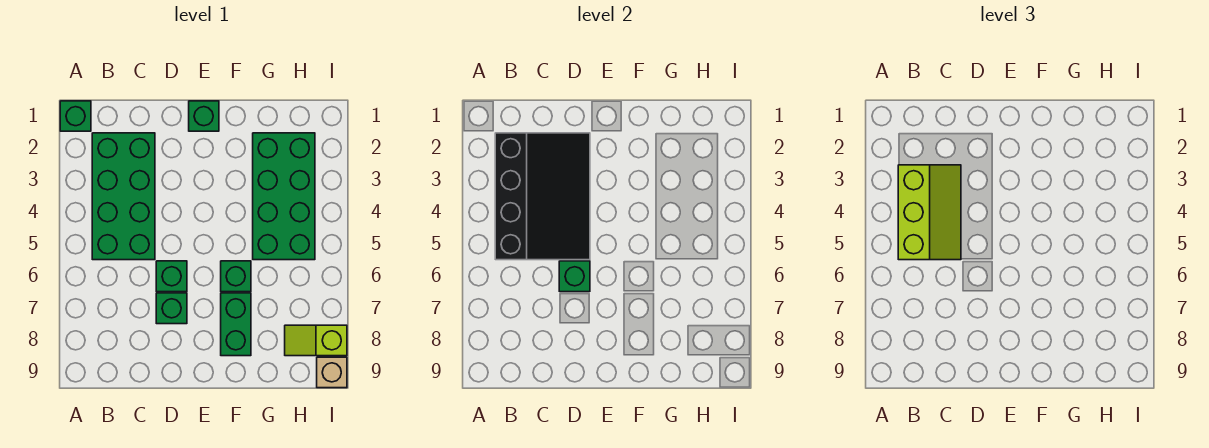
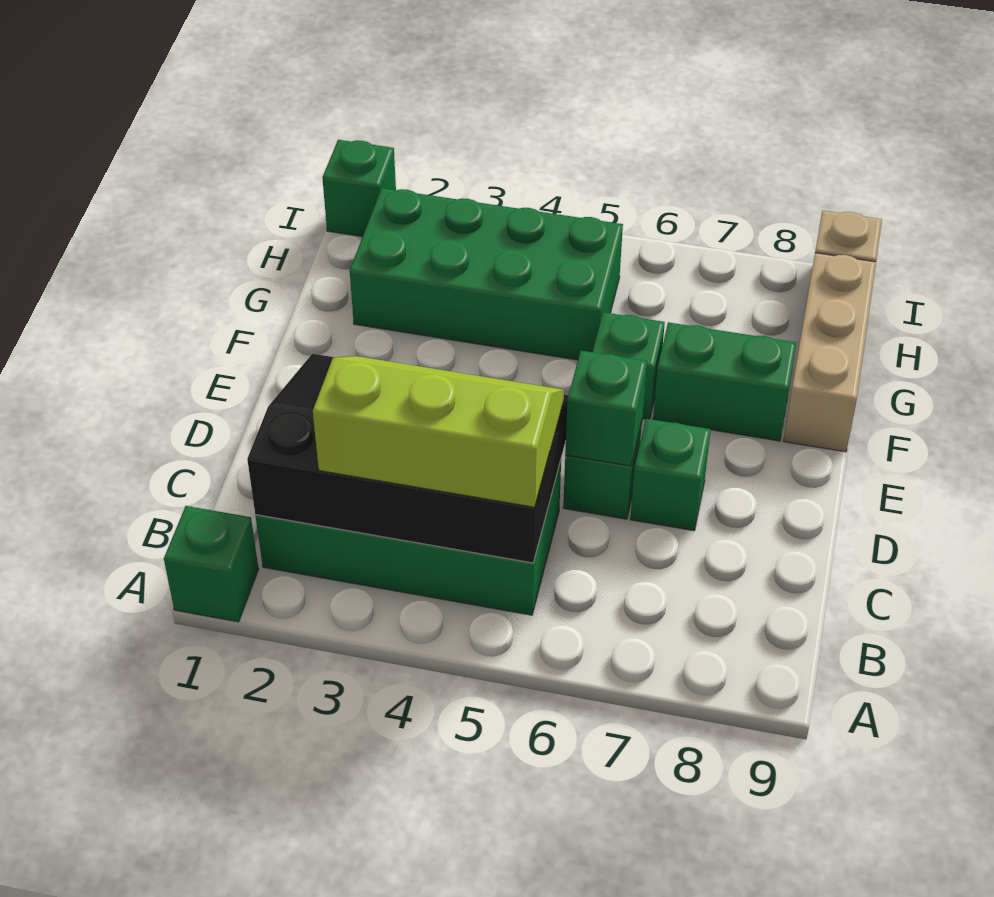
green brick E1 level 1 -> green brick I1 level 1
none -> tan brick F9:H9 level 1
lime slope H8:I8 level 1 top I -> none

